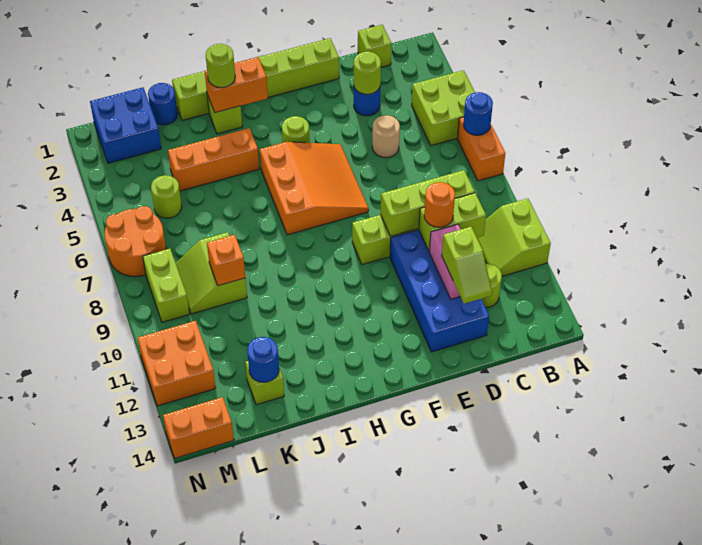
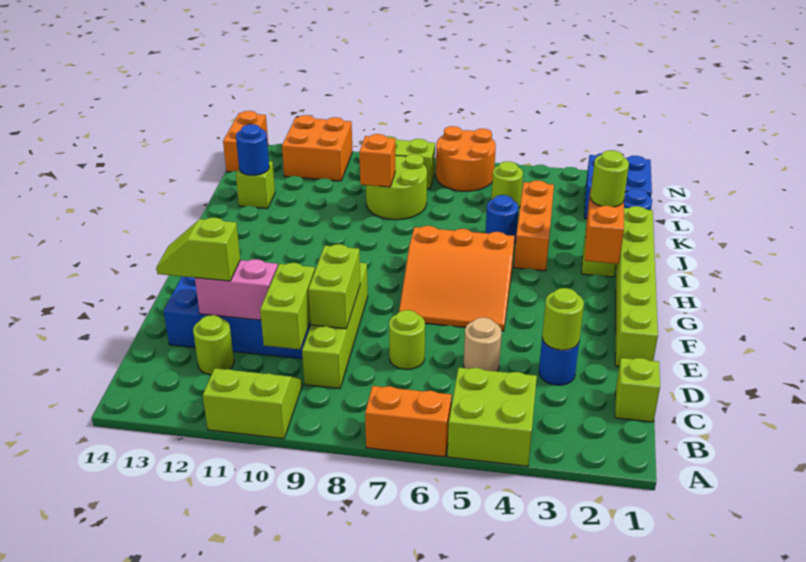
blue round brick A6 level 2 -> blue round brick J5 level 1
lime brick C9:E9 level 2 -> lime brick D9:E9 level 2
orange round brick D10 level 3 -> none
lime round brick G4 level 1 -> lime round brick D7 level 1
lime slope K8:L9 level 1 top K -> lime round brick K8:L9 level 1

